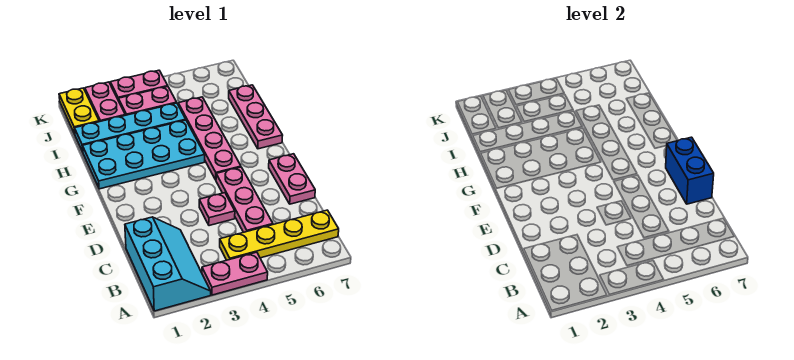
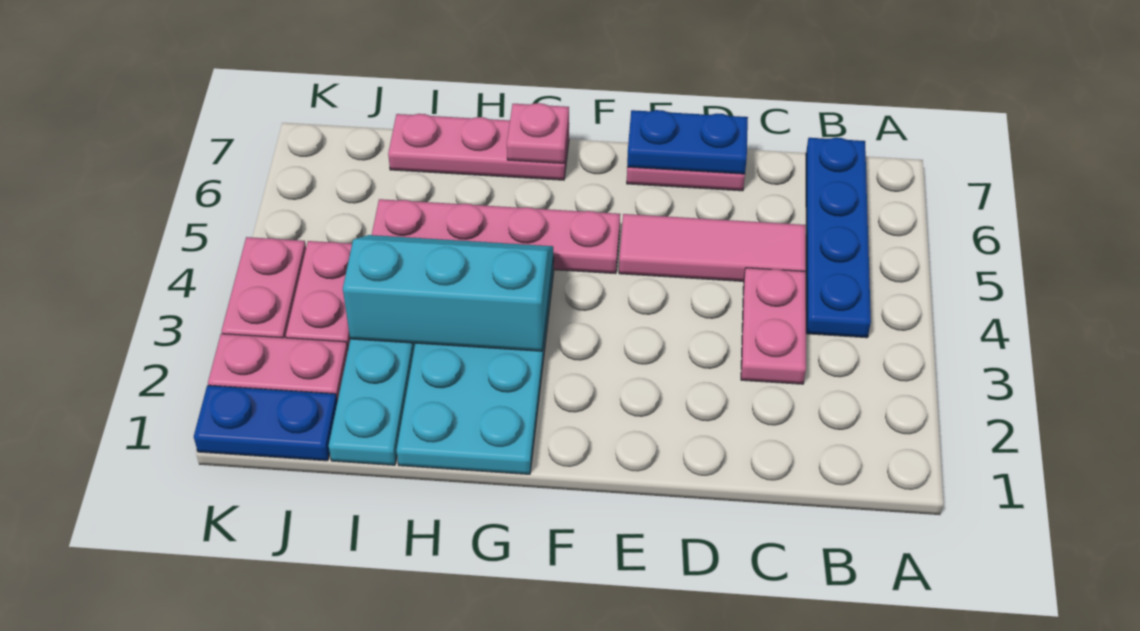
cyan slope A1:C2 level 1 top 1 -> cyan slope G3:I4 level 2 top 3
pink plate A3:A4 level 1 -> pink plate C3:C4 level 1
yellow plate B4:B7 level 1 -> blue plate B4:B7 level 1
pink plate C5:E5 level 1 -> pink tile C5:E5 level 1
pink plate D4 level 1 -> pink plate G7 level 2
blue brick D7:E7 level 2 -> blue plate D7:E7 level 2
yellow plate J1:K1 level 1 -> blue plate J1:K1 level 1

